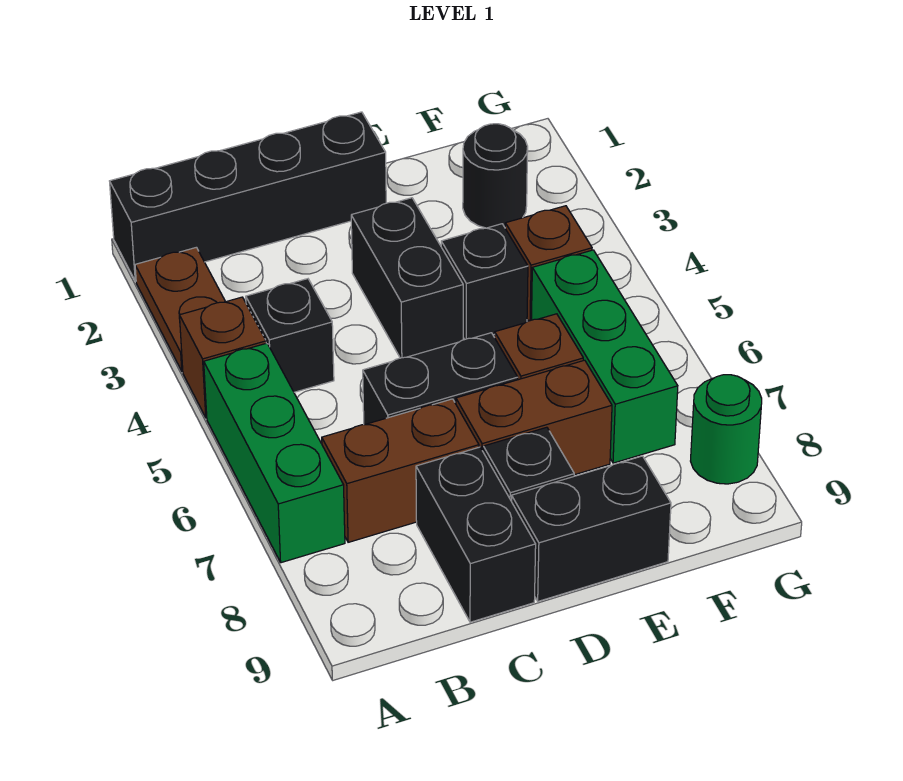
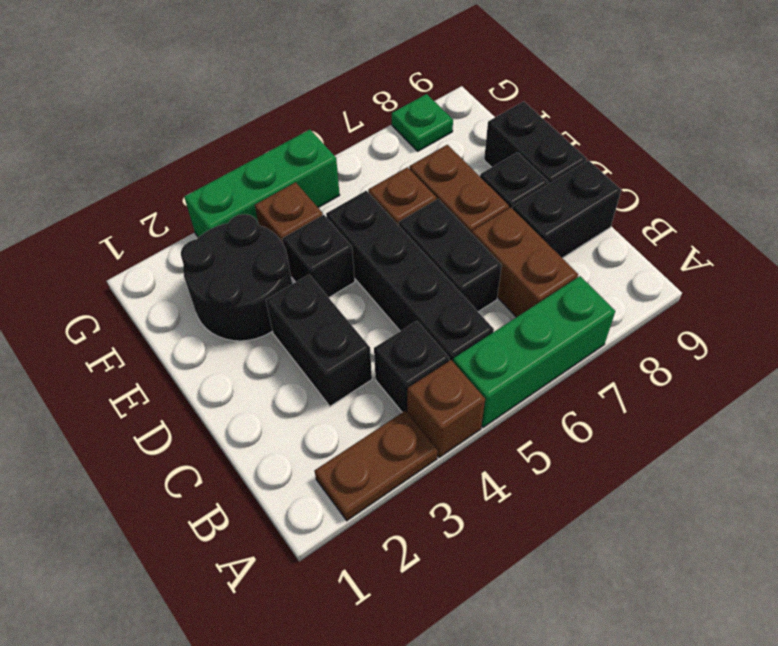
black brick A1:D1 level 1 -> black brick B5:E5 level 1
black brick D3:D4 level 1 -> black brick C3:D3 level 1
black round brick F2 level 1 -> black round brick E2:F3 level 1
green brick F5:F7 level 1 -> green brick G3:G5 level 1
green round brick G8 level 1 -> green plate G8 level 1

